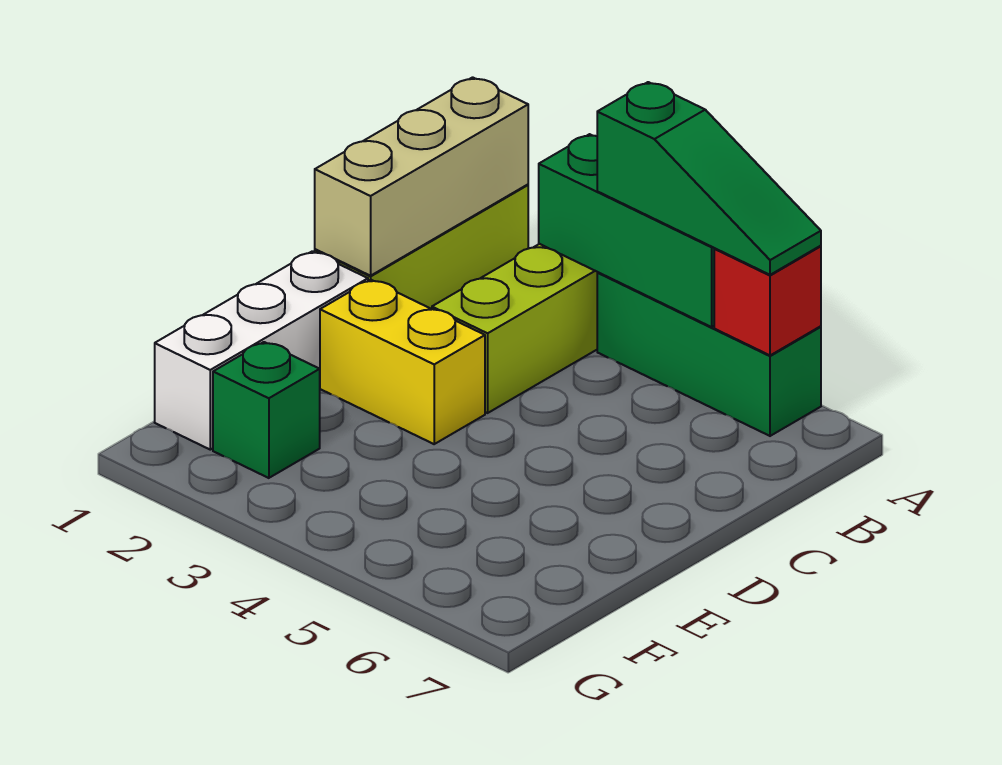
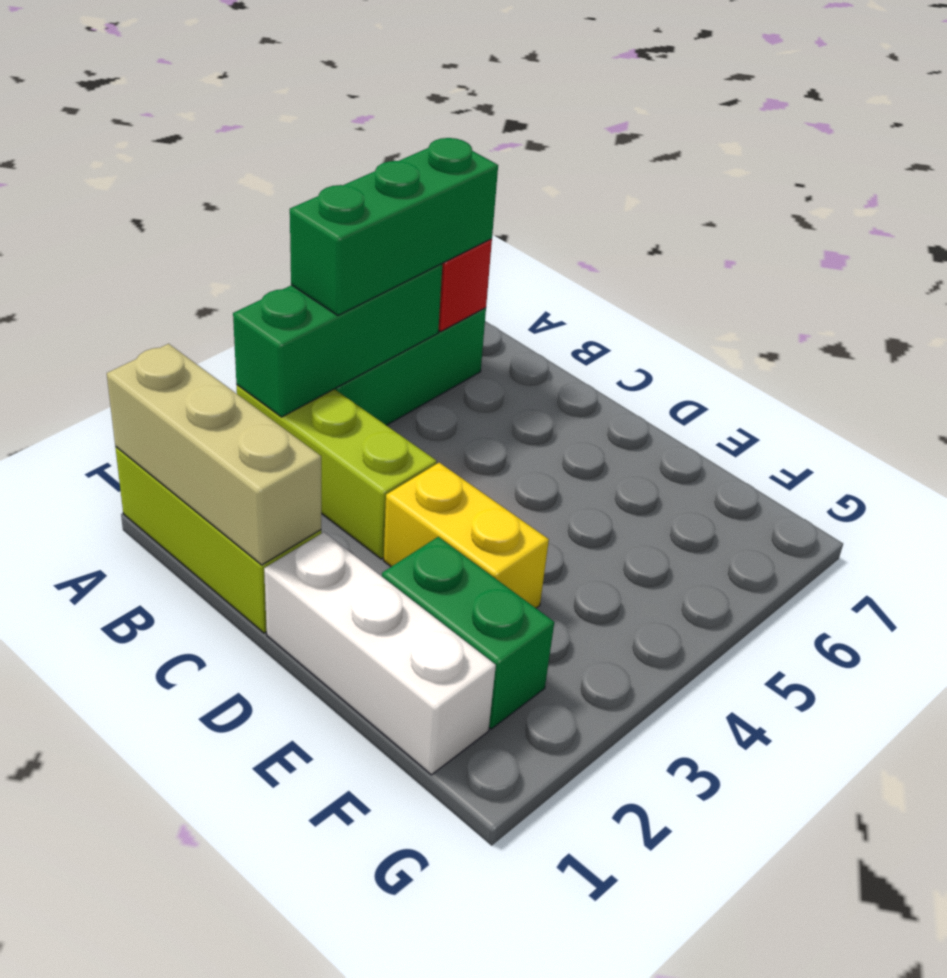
green slope A4:A6 level 3 top 4 -> green brick A4:A6 level 3
yellow brick D2:D3 level 1 -> yellow brick D3:E3 level 1
green brick F2 level 1 -> green brick E2:F2 level 1

